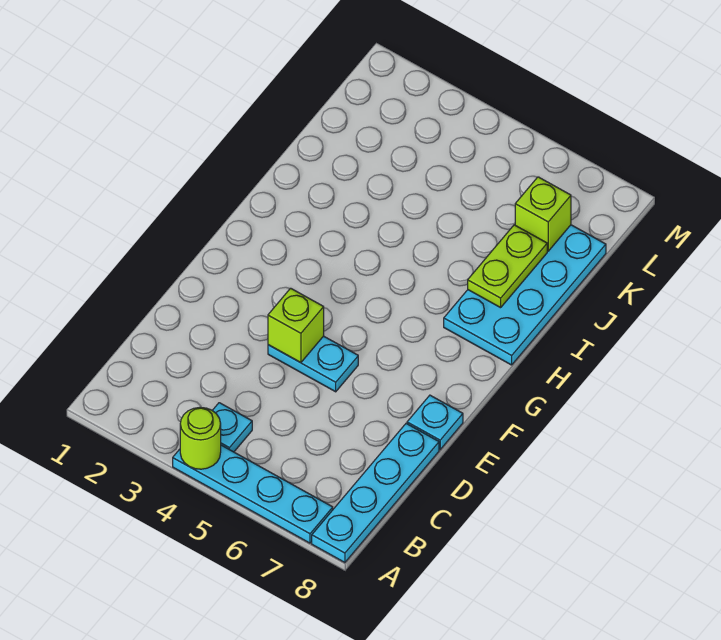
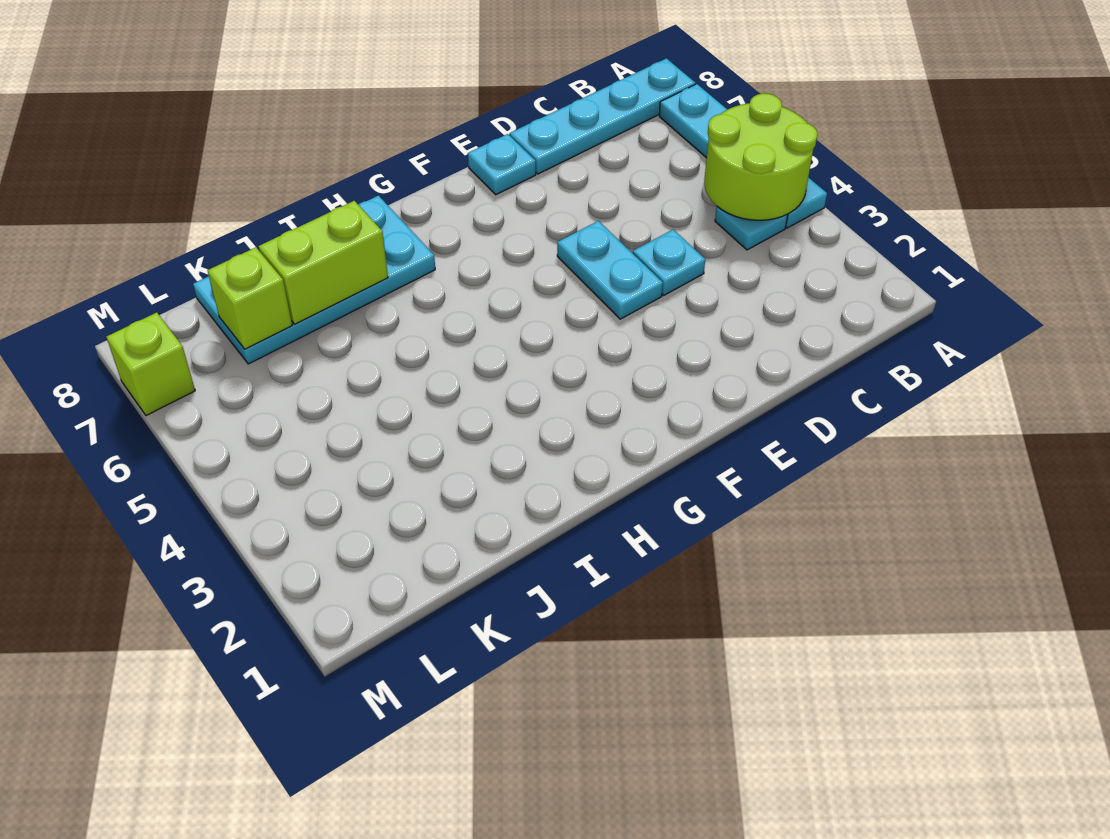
lime round brick A4 level 2 -> lime round brick A4:B5 level 2
none -> cyan plate D4 level 1
lime brick E4 level 2 -> lime brick M7 level 1
lime plate I7:J7 level 2 -> lime brick I7:J7 level 2

